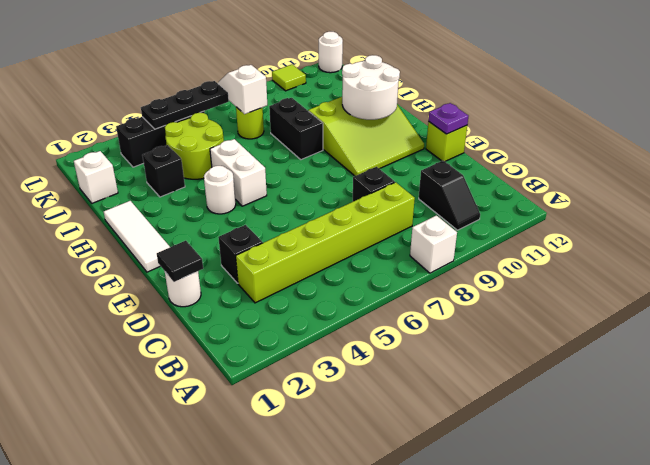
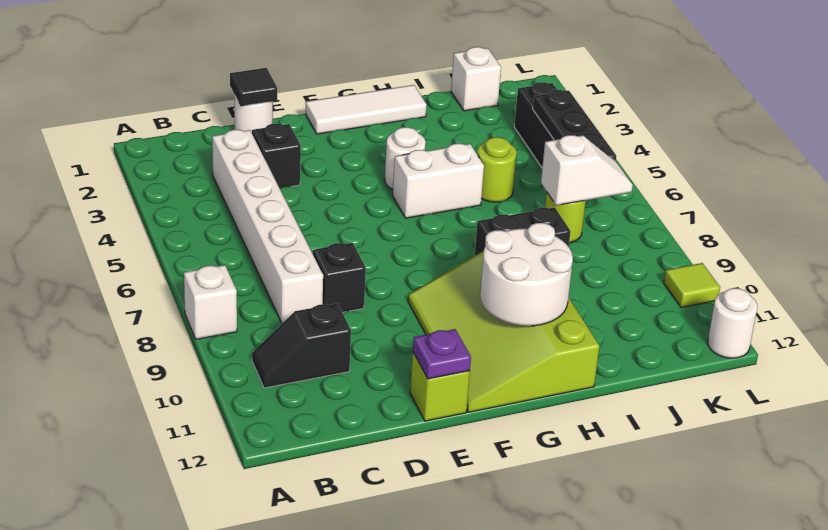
lime brick C3:C8 level 1 -> white brick C3:C8 level 1
lime slope F9:H11 level 1 top H -> lime slope F9:H12 level 1 top H
black brick I3 level 1 -> none
lime round brick I4:J5 level 1 -> lime round brick I5 level 1

